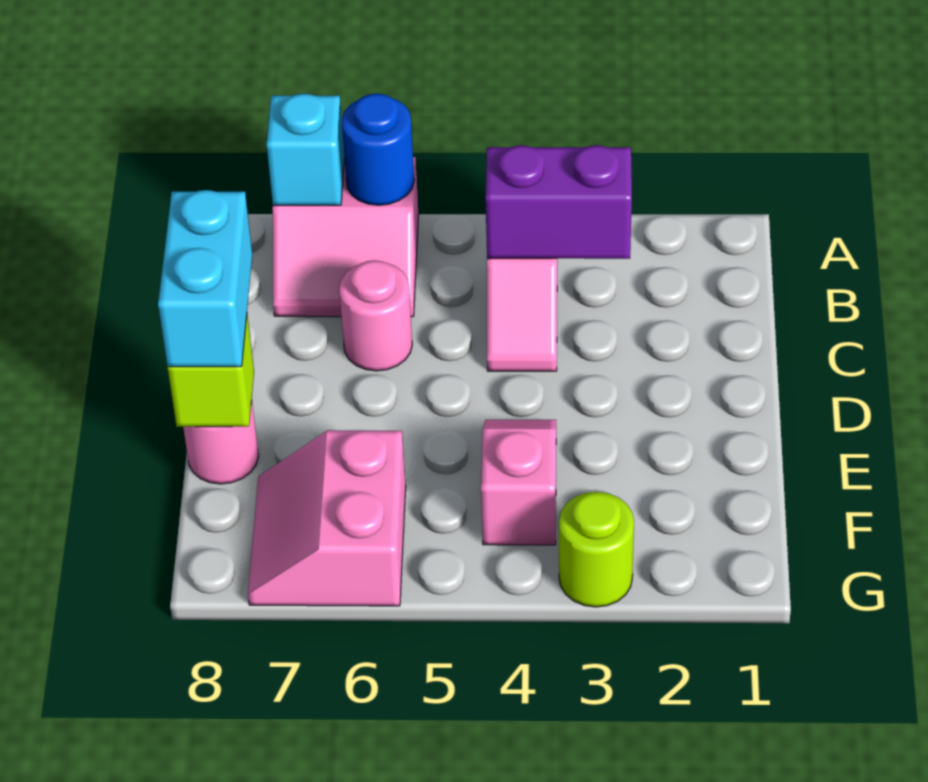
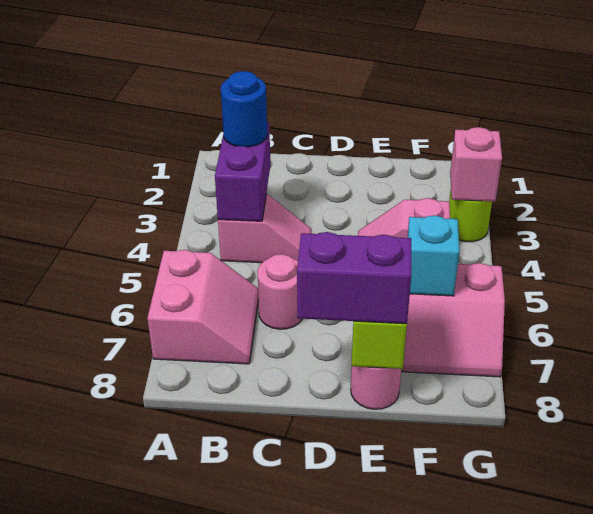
blue round brick A6 level 2 -> blue round brick B3 level 3
cyan brick A7 level 2 -> cyan brick F6 level 2
cyan brick D8:E8 level 3 -> purple brick D8:E8 level 3
none -> pink brick G3 level 2

